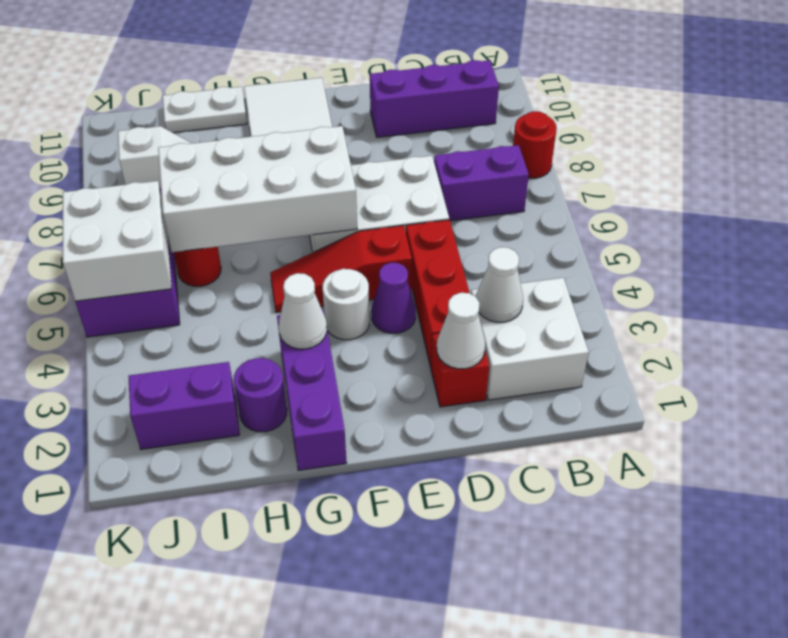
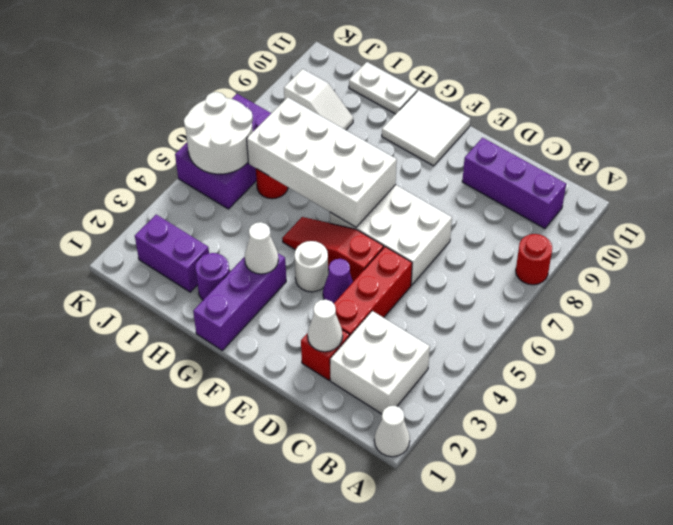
purple brick B7:C7 level 1 -> none
white cone C3 level 2 -> white cone A1 level 1
white brick J5:K6 level 2 -> white round brick J5:K6 level 2

